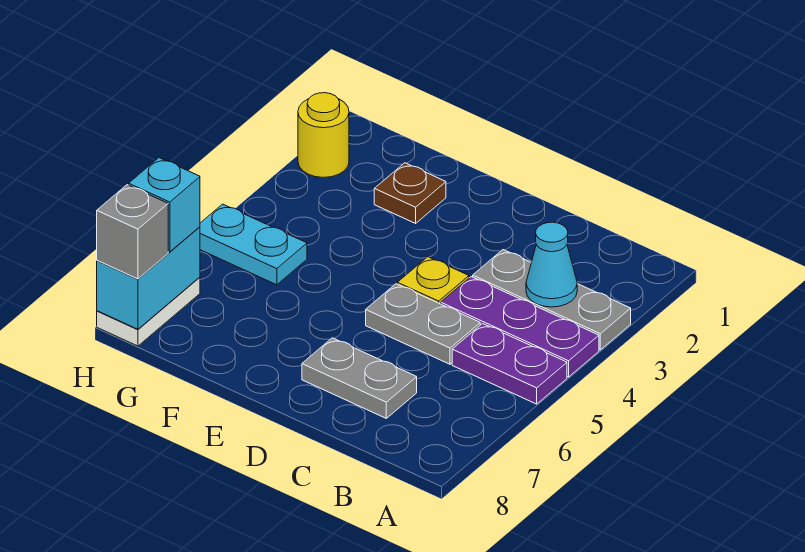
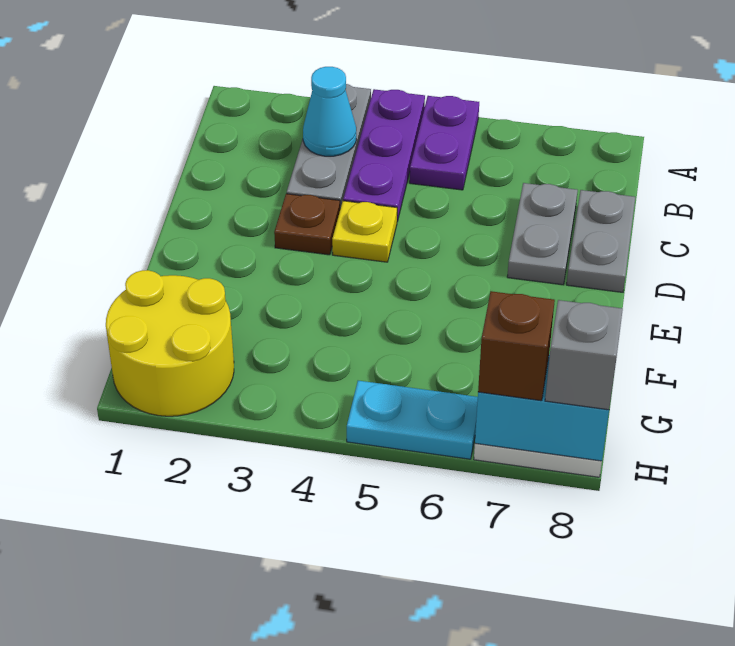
grey plate C5:D5 level 1 -> grey plate C8:D8 level 1
brown plate F2 level 1 -> brown plate D3 level 1
cyan plate G5:H5 level 1 -> cyan plate H5:H6 level 1
yellow round brick H2 level 1 -> yellow round brick G1:H2 level 1
cyan brick H7 level 3 -> brown brick H7 level 3

